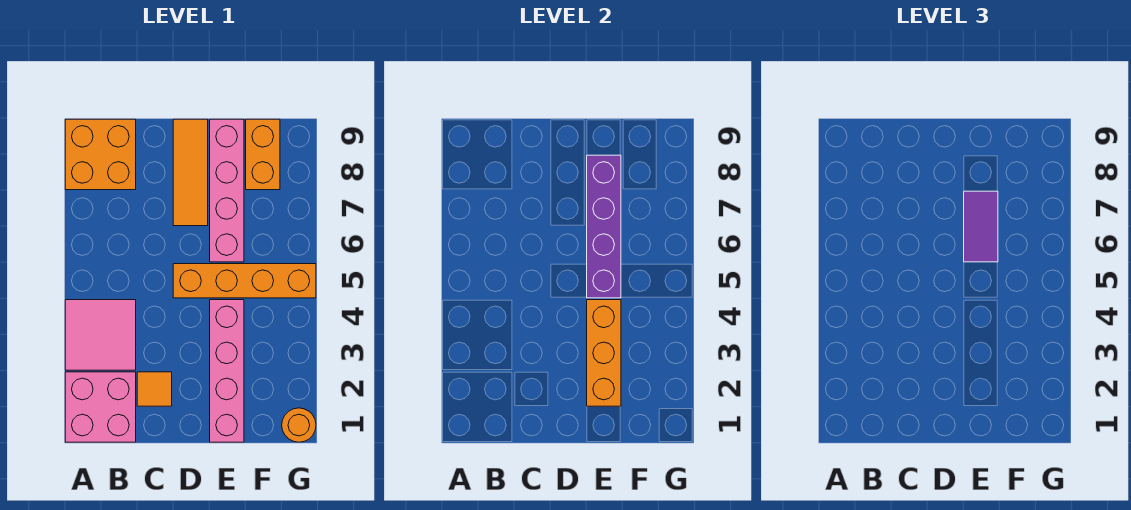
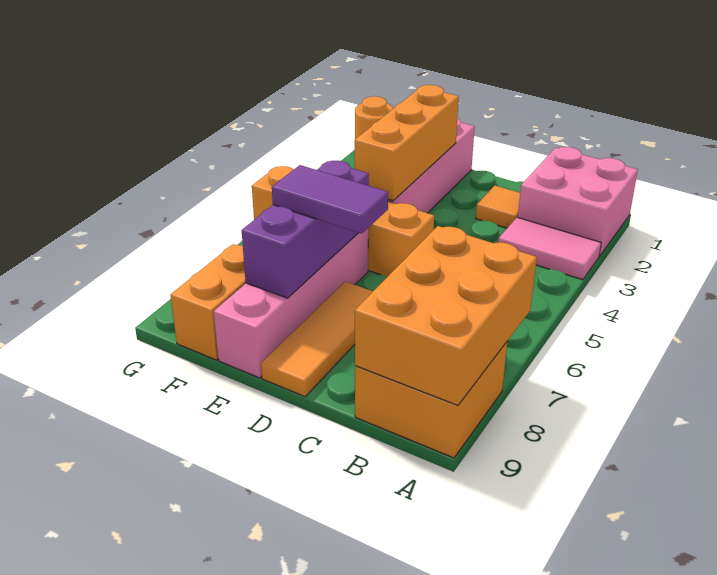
pink tile A3:B4 level 1 -> pink tile A3:B3 level 1
none -> orange brick A7:B9 level 2
purple brick E5:E8 level 2 -> purple brick E6:E8 level 2
purple tile E6:E7 level 3 -> purple tile D7:E7 level 3

